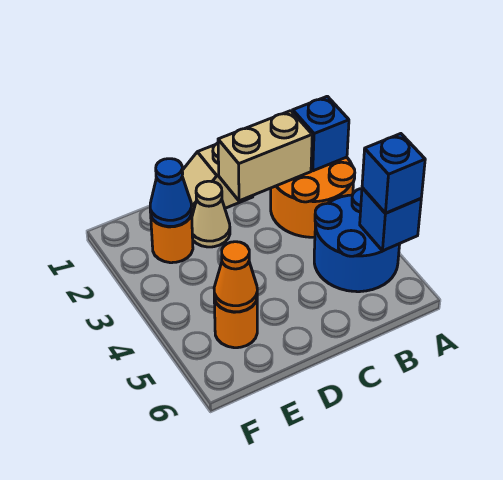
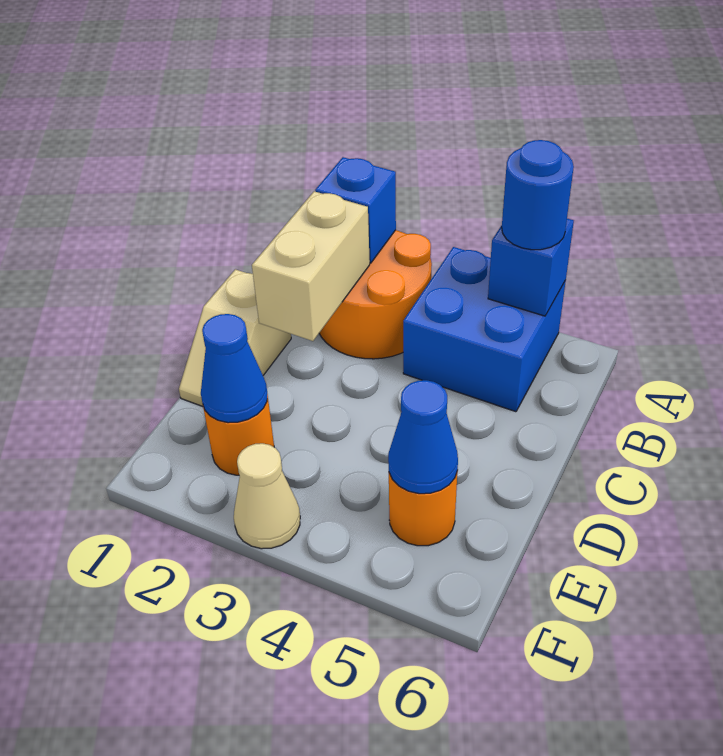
blue round brick A4:B5 level 1 -> blue brick A4:B5 level 1
blue brick A5 level 3 -> blue round brick A5 level 3
tan cone D2 level 1 -> tan cone F3 level 1
orange cone E5 level 2 -> blue cone E5 level 2

